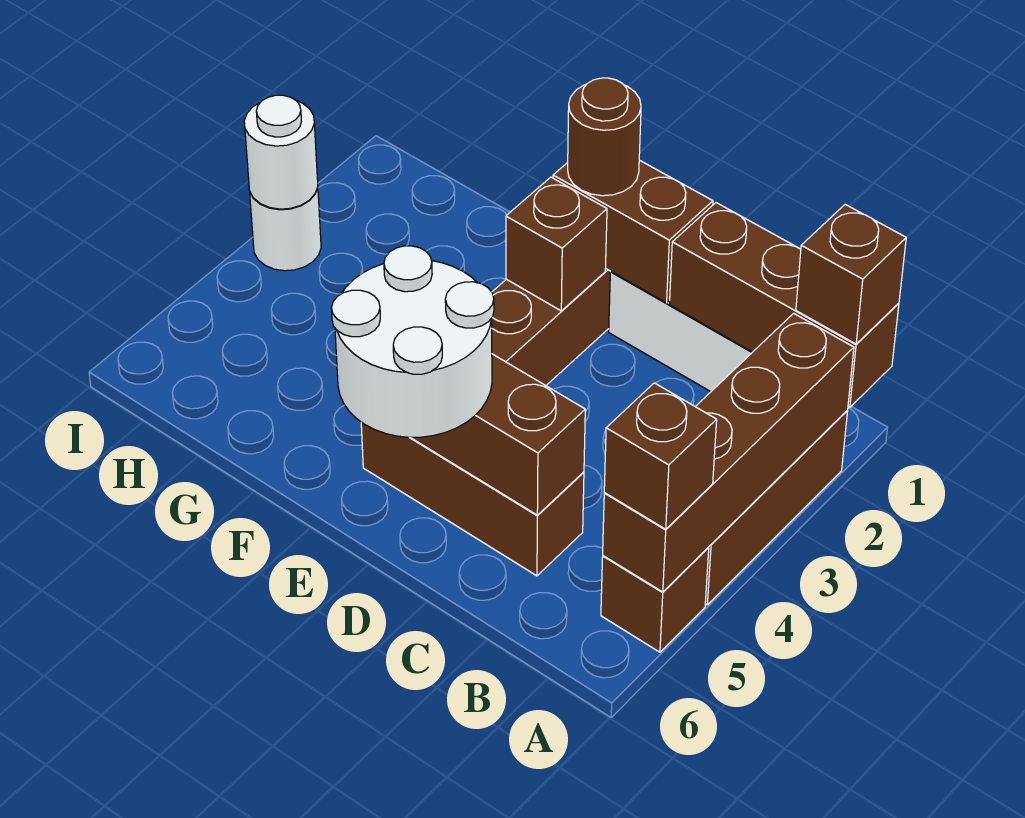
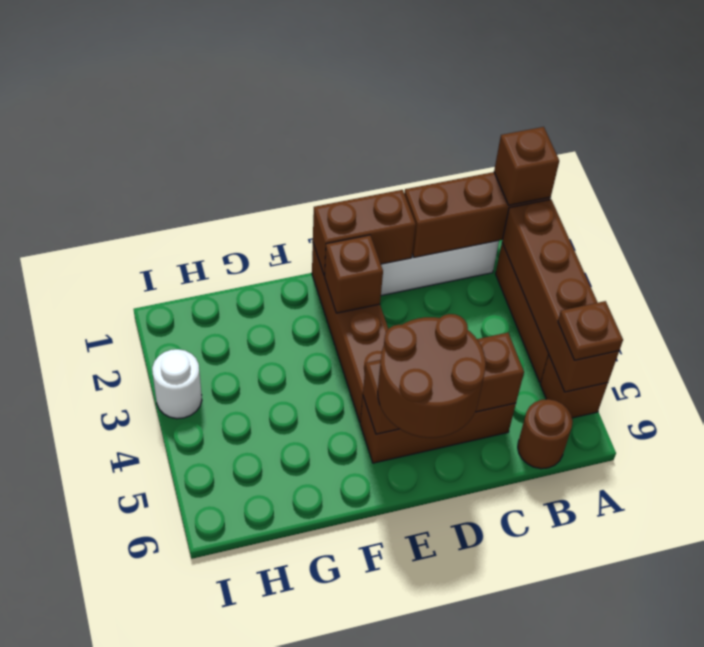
brown brick A5 level 3 -> brown plate A5 level 3
white round brick D5:E6 level 3 -> brown round brick D5:E6 level 3
brown round brick E1 level 3 -> brown round brick B6 level 1
white round brick I3 level 2 -> none

